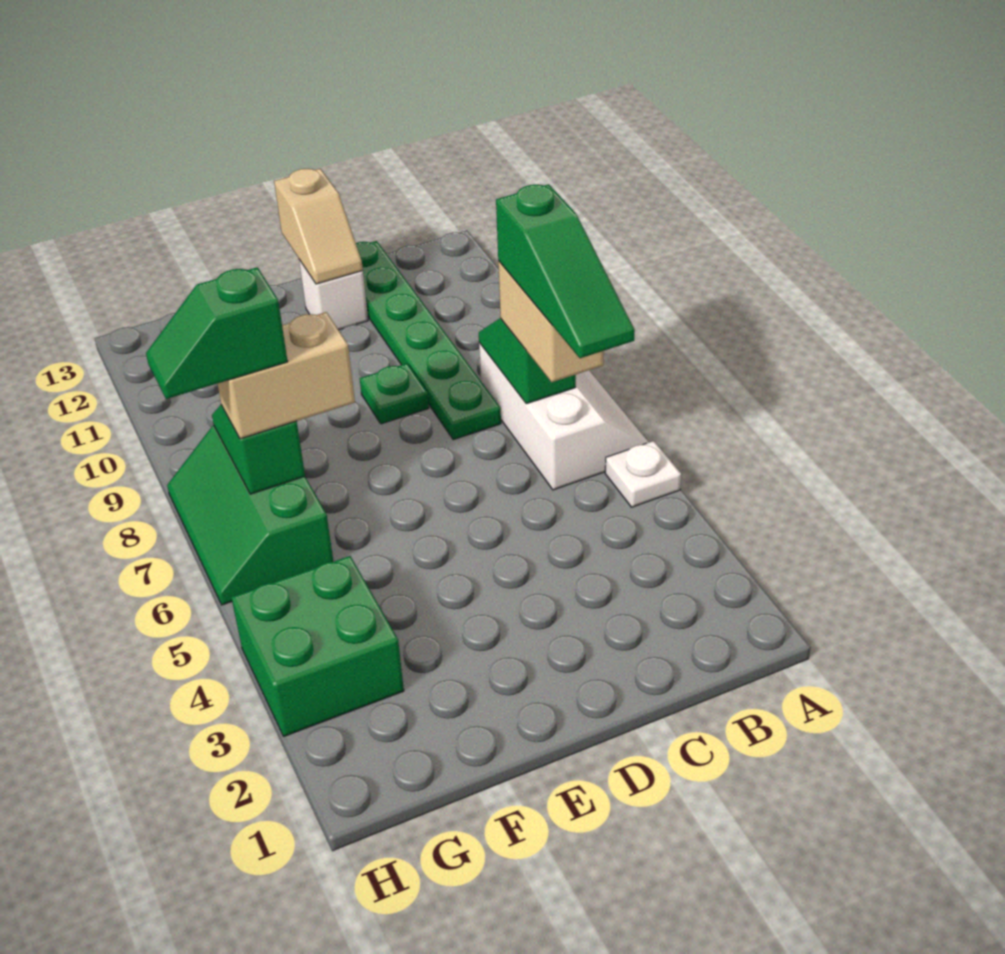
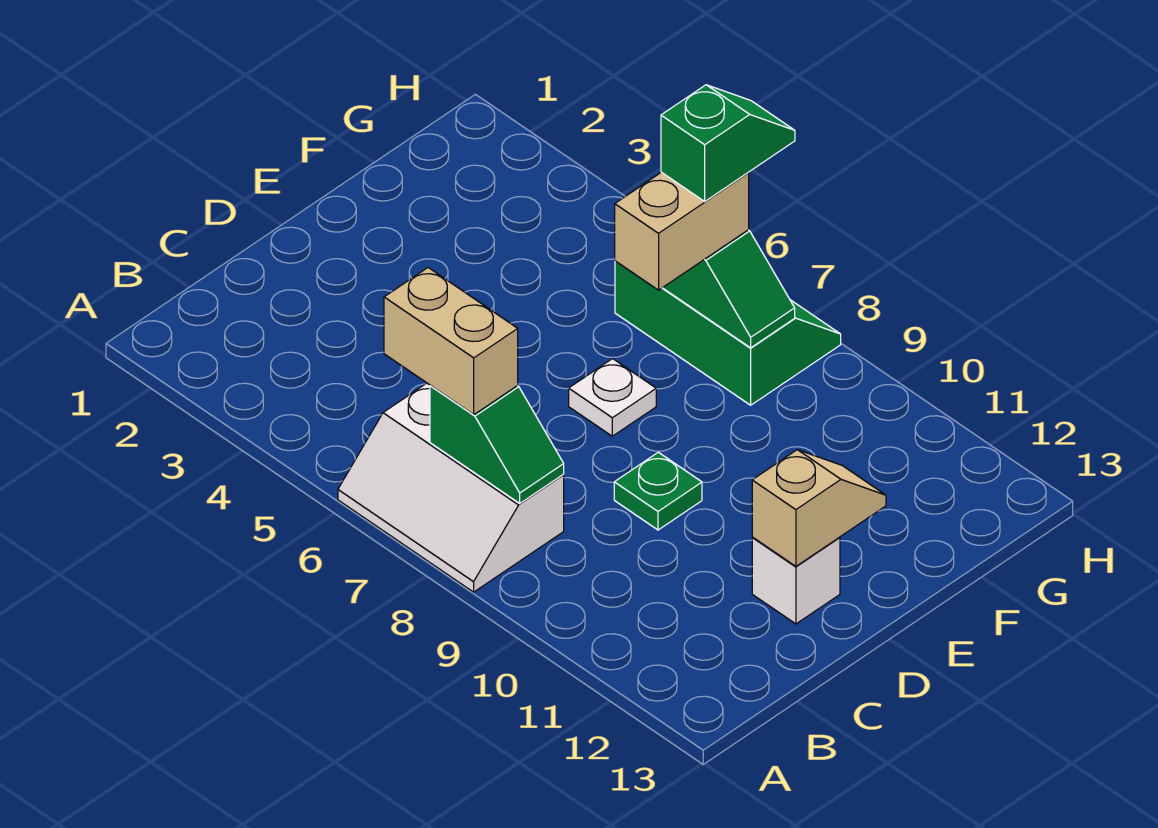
white plate A5 level 1 -> white plate E7 level 1
green slope B5:B7 level 4 top 7 -> none
green plate C8:C13 level 1 -> none
tan slope D12:D13 level 2 top 13 -> tan slope D12:E12 level 2 top D
green brick G3:H4 level 1 -> none

